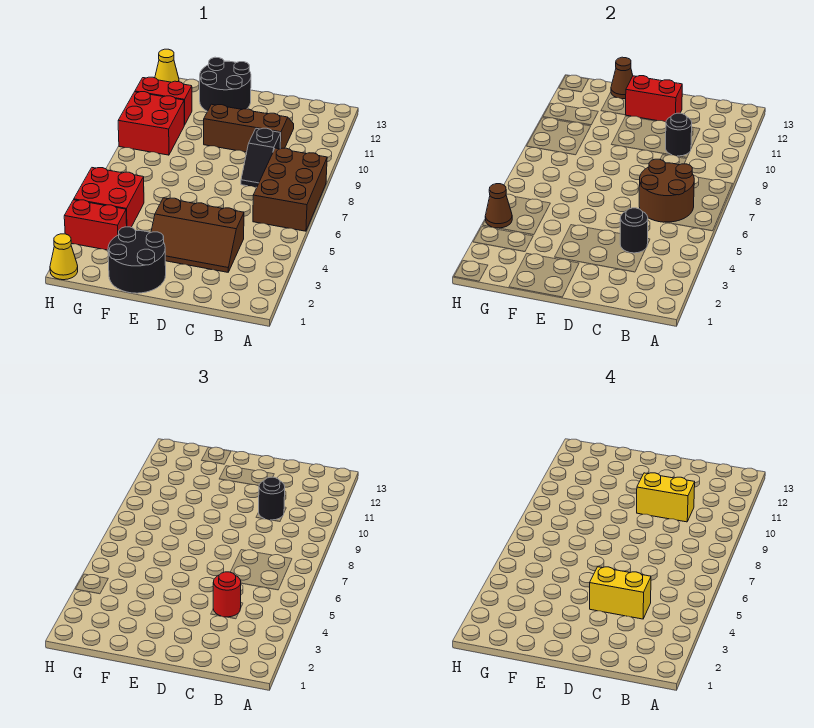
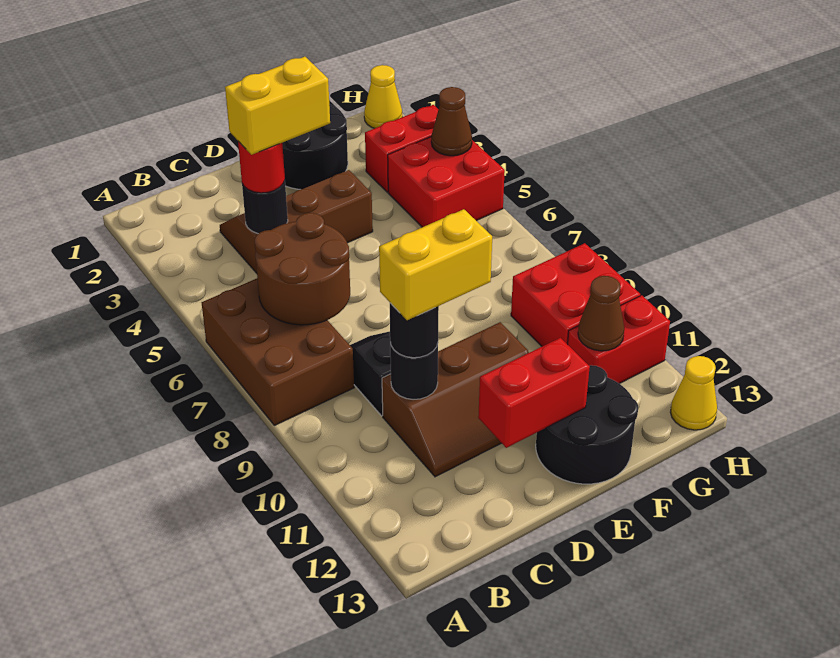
brown cone F13 level 2 -> brown cone G11 level 2

